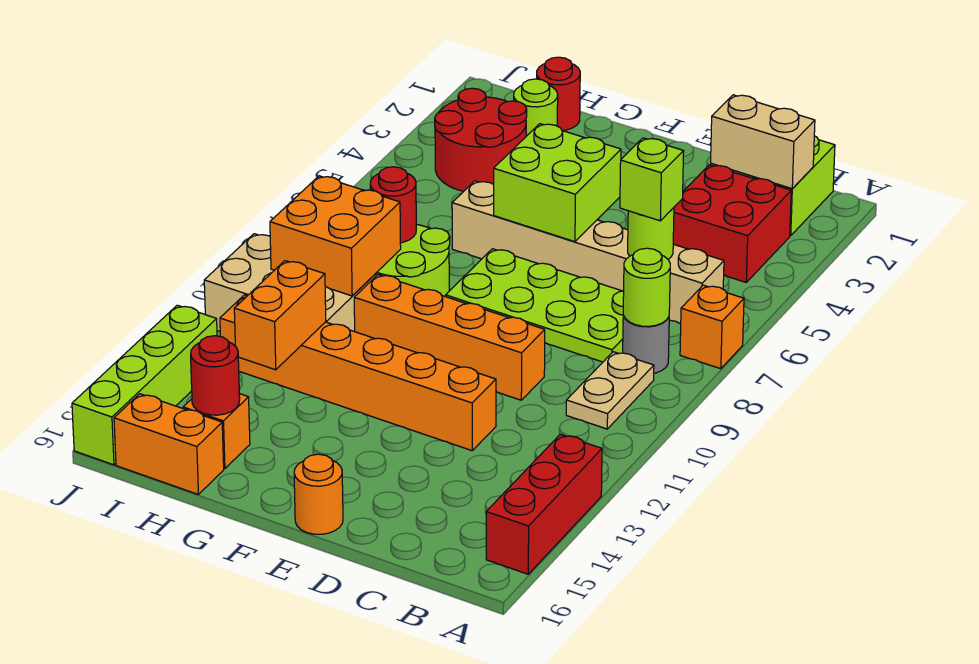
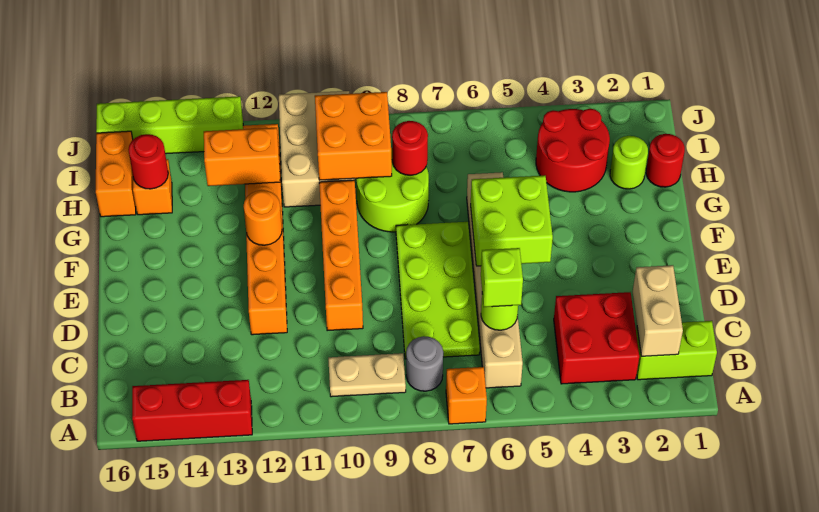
lime round brick B8 level 2 -> none
orange round brick E16 level 1 -> orange round brick F12 level 2

